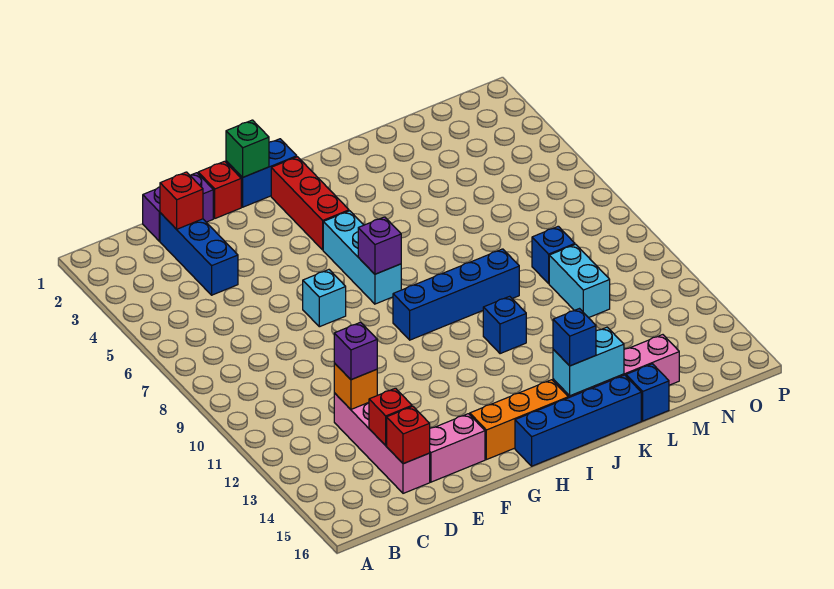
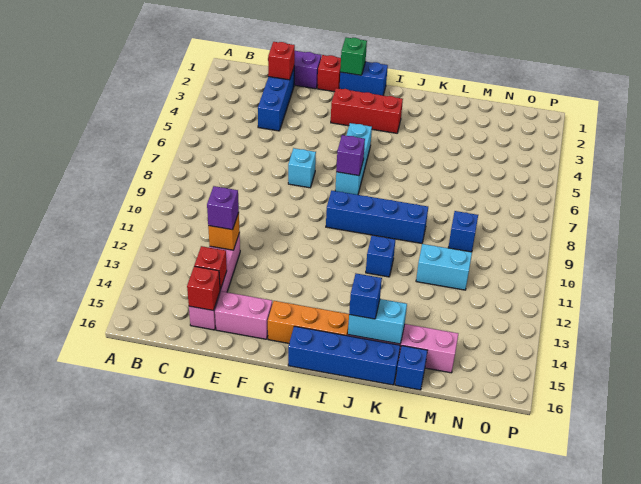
red brick H2:H4 level 1 -> red brick G3:I3 level 1
cyan brick M10:M11 level 1 -> cyan brick L11:M11 level 1

